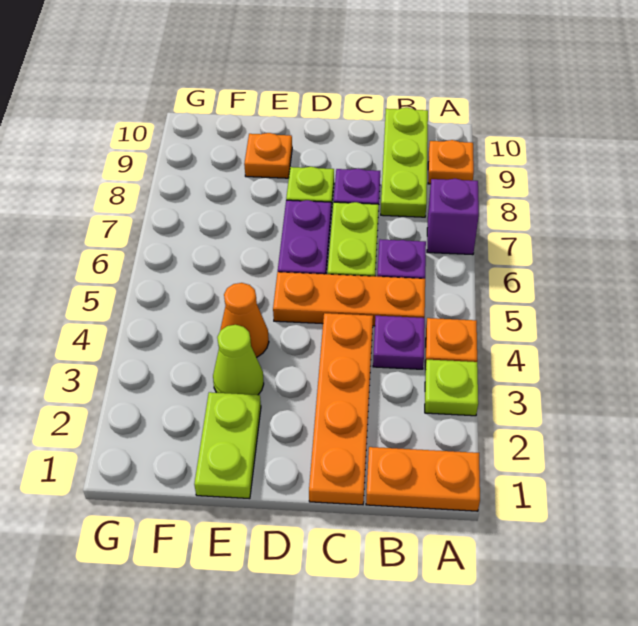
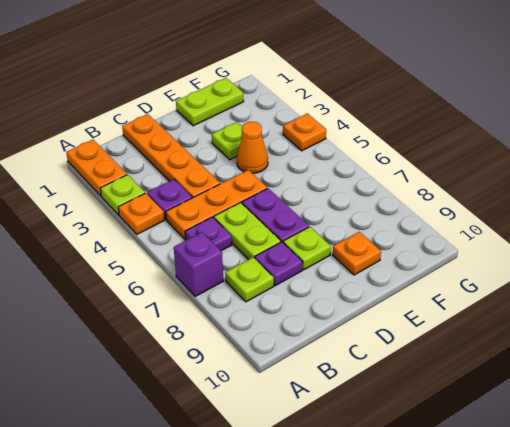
orange plate A1:B1 level 1 -> orange plate A1:A2 level 1
orange plate A9 level 1 -> orange plate G4 level 1
lime plate B8:B10 level 1 -> lime plate B8 level 1
lime plate E1:E2 level 1 -> lime plate E1:F1 level 1
lime cone E3 level 1 -> lime plate E3 level 1

